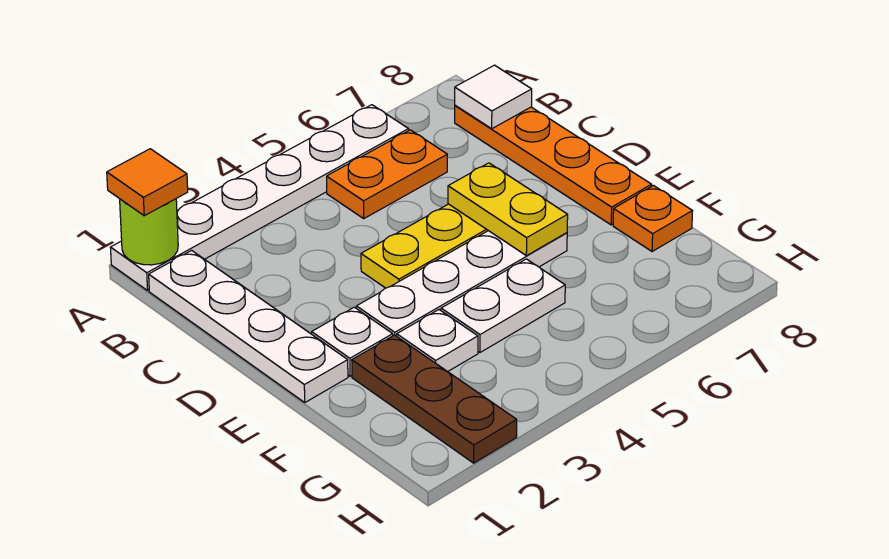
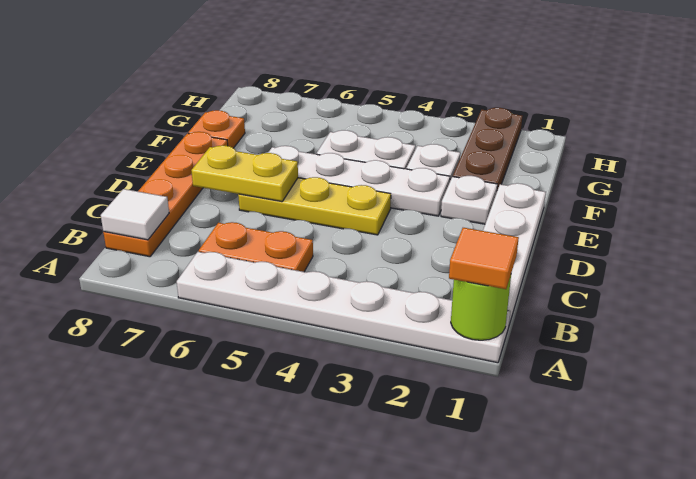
yellow plate D6:E6 level 2 -> yellow plate D6:D7 level 2

